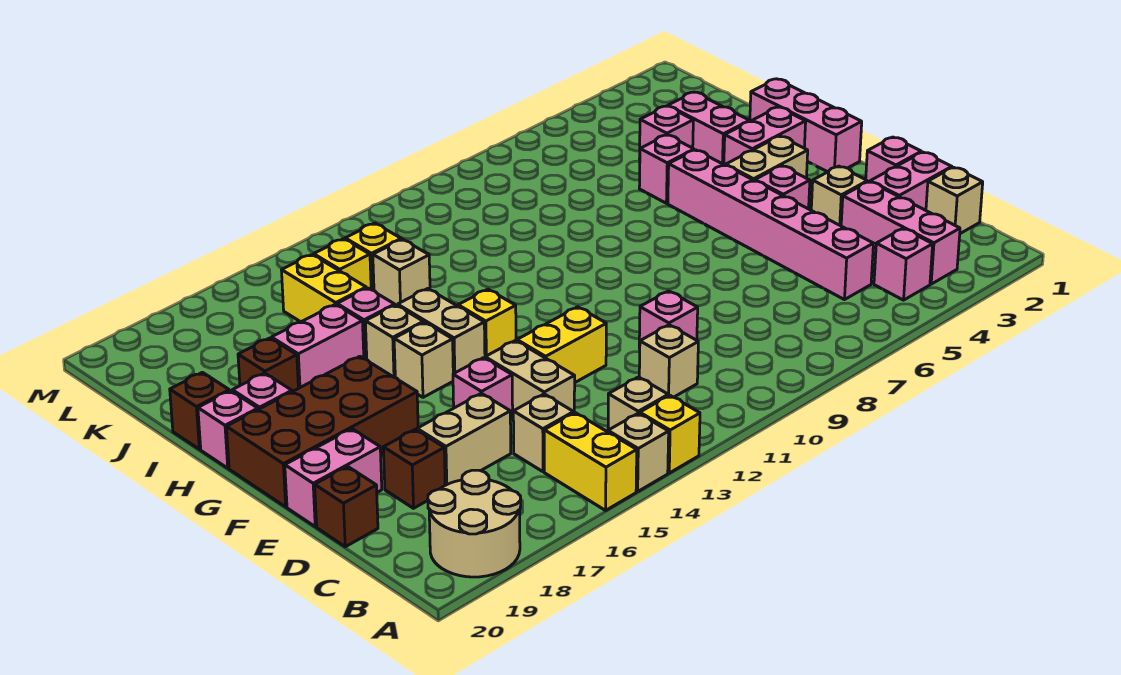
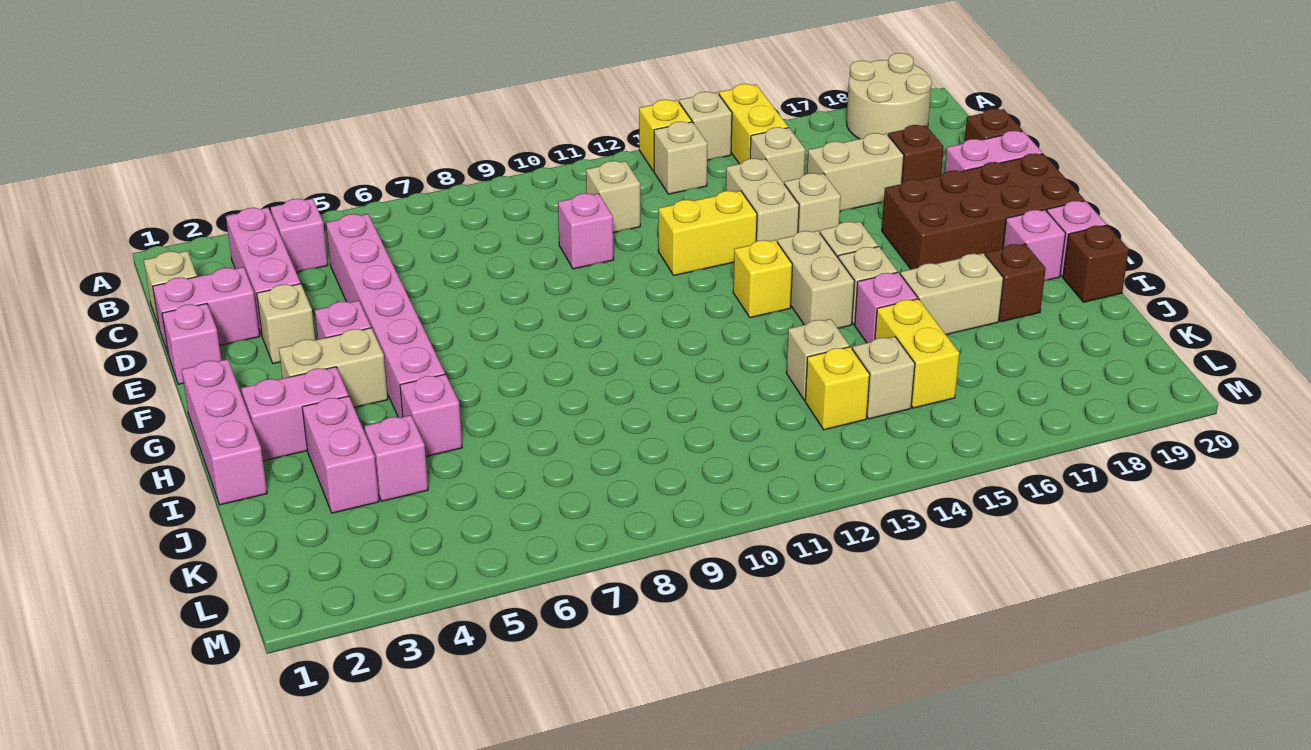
pink brick E15 level 1 -> tan brick E15 level 1
pink brick I16:I17 level 1 -> tan brick I16:I17 level 1
yellow brick K14 level 1 -> tan brick K14 level 1

